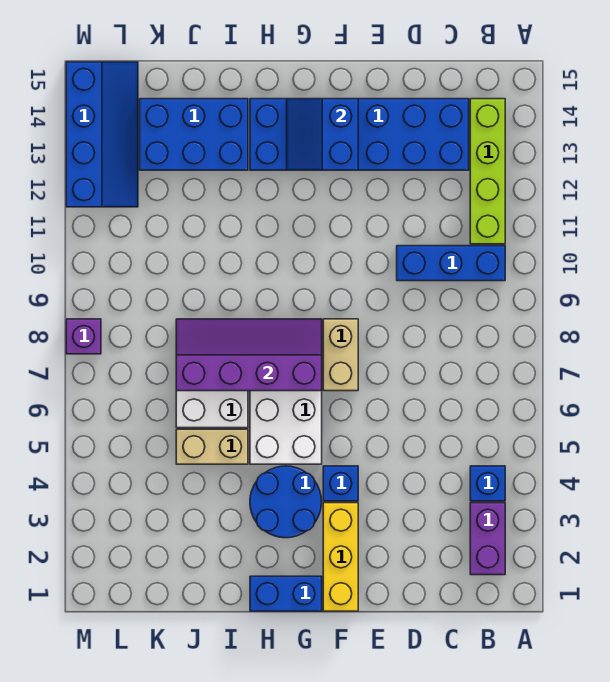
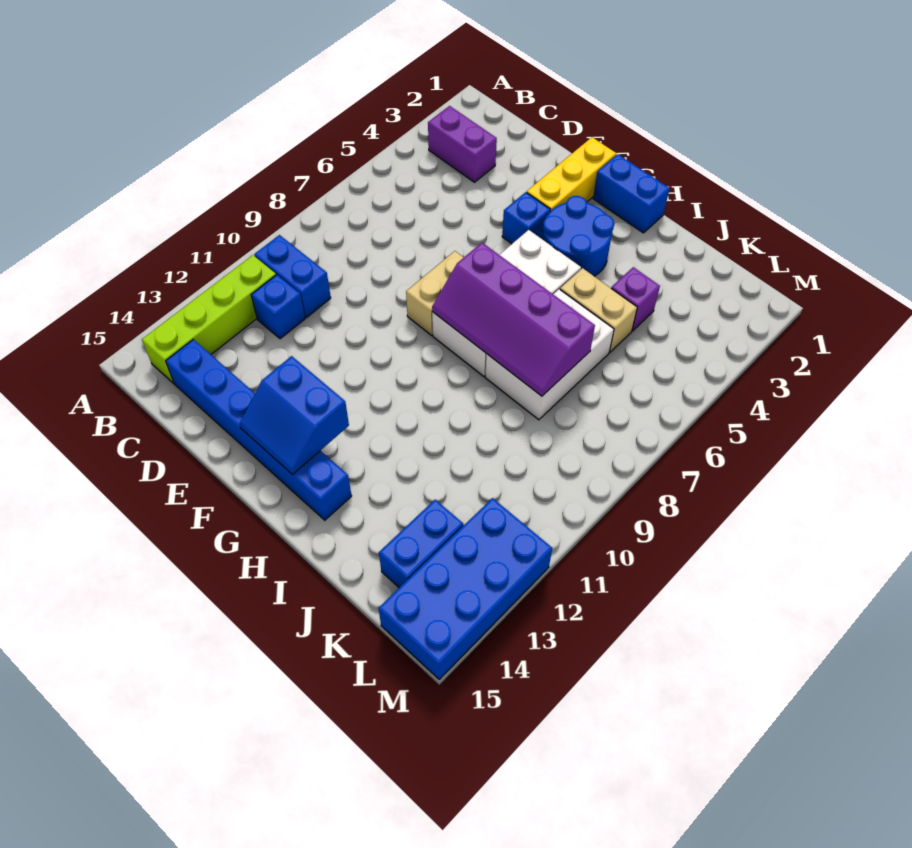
purple brick B2:B3 level 1 -> purple brick B3:C3 level 1
blue brick B4 level 1 -> blue brick C11 level 1
blue brick B10:D10 level 1 -> blue brick B10:C10 level 1
blue brick C13:H14 level 1 -> blue brick C14:H14 level 1
blue slope F13:G14 level 2 top F -> blue slope F13:G14 level 2 top 13
blue brick I13:K14 level 1 -> blue brick K13:K14 level 1
blue slope L12:M15 level 1 top M -> blue brick L12:M15 level 1
purple brick M8 level 1 -> purple brick J4 level 1

